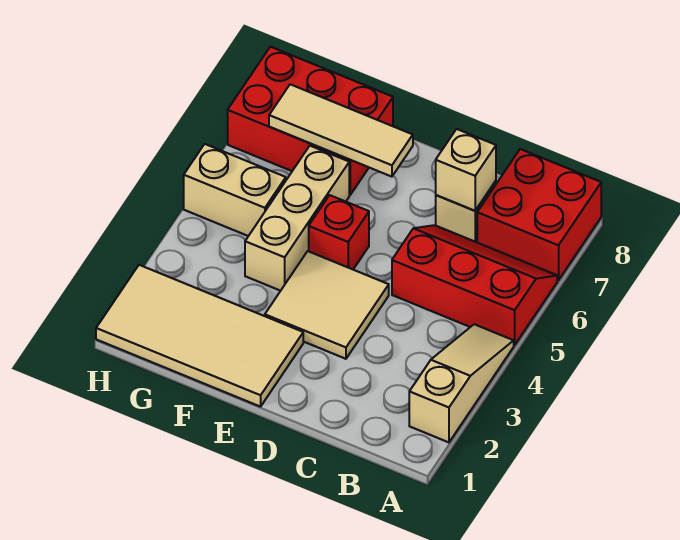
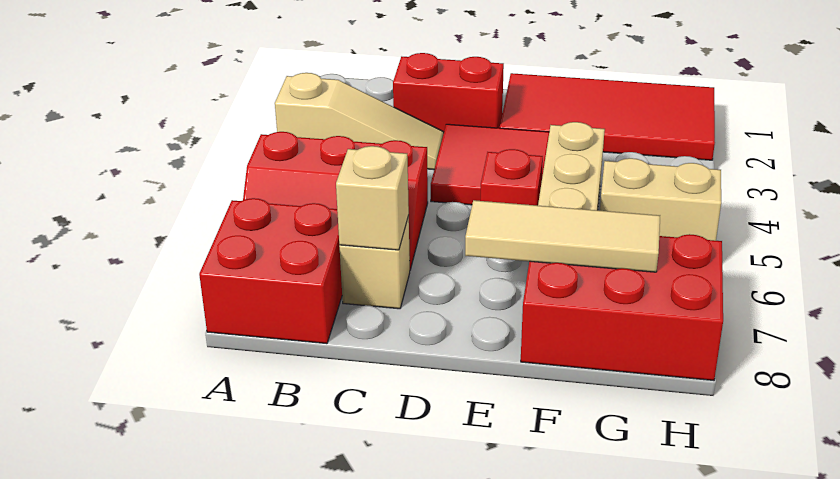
tan slope A2:A4 level 1 top 2 -> tan slope A3:C3 level 1 top A
none -> red brick C2:D2 level 1
tan tile D3:E4 level 1 -> red tile D3:E4 level 1
tan tile E1:H2 level 1 -> red tile E1:H2 level 1

